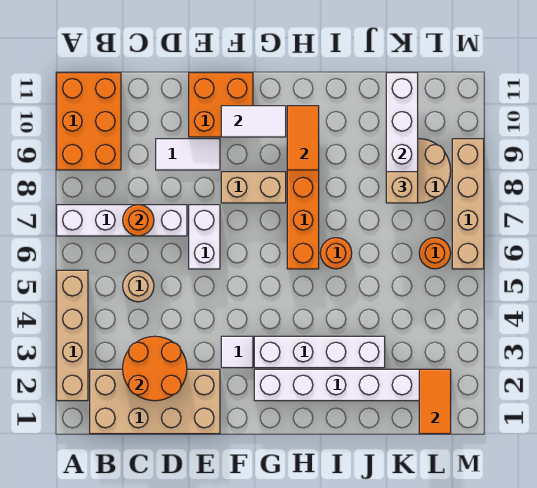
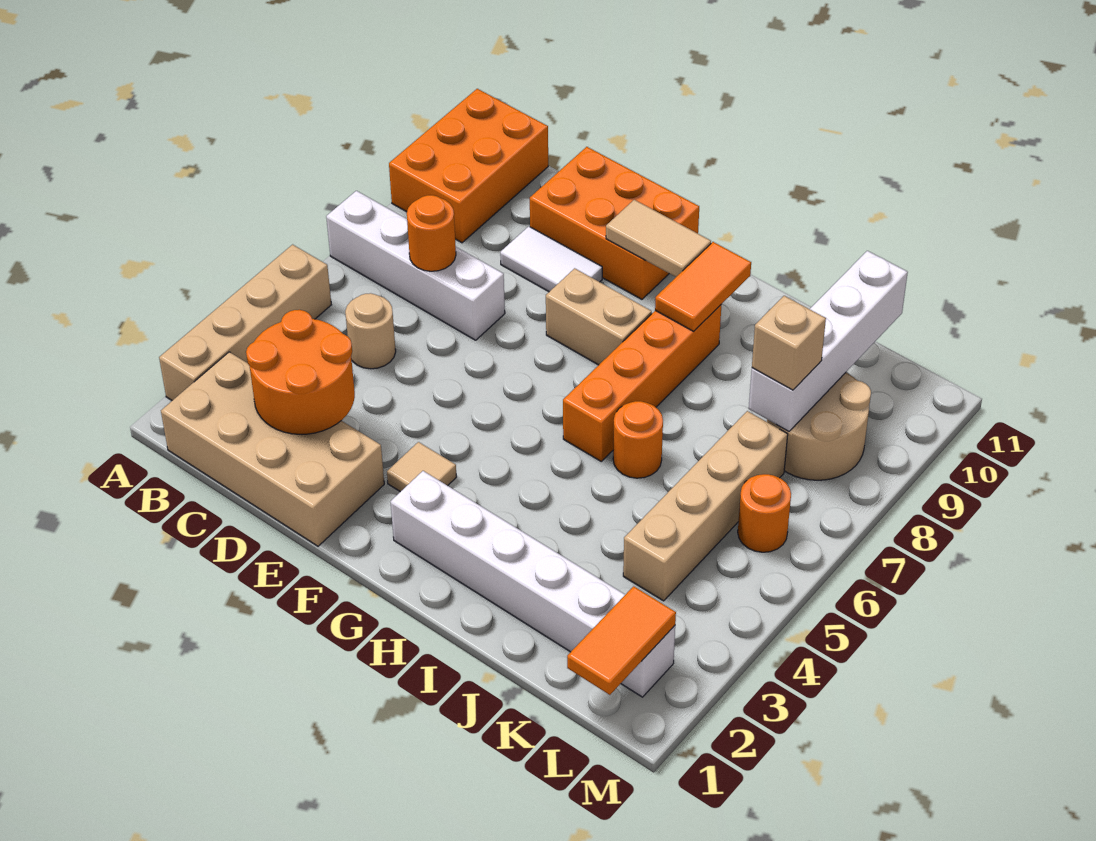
white brick E6:E7 level 1 -> none
orange brick E10:F11 level 1 -> orange brick D10:F11 level 1
white tile F3 level 1 -> tan tile F3 level 1
white tile F10:G10 level 2 -> tan tile F10:G10 level 2
white brick G3:J3 level 1 -> none
tan brick M6:M9 level 1 -> tan brick K4:K7 level 1

